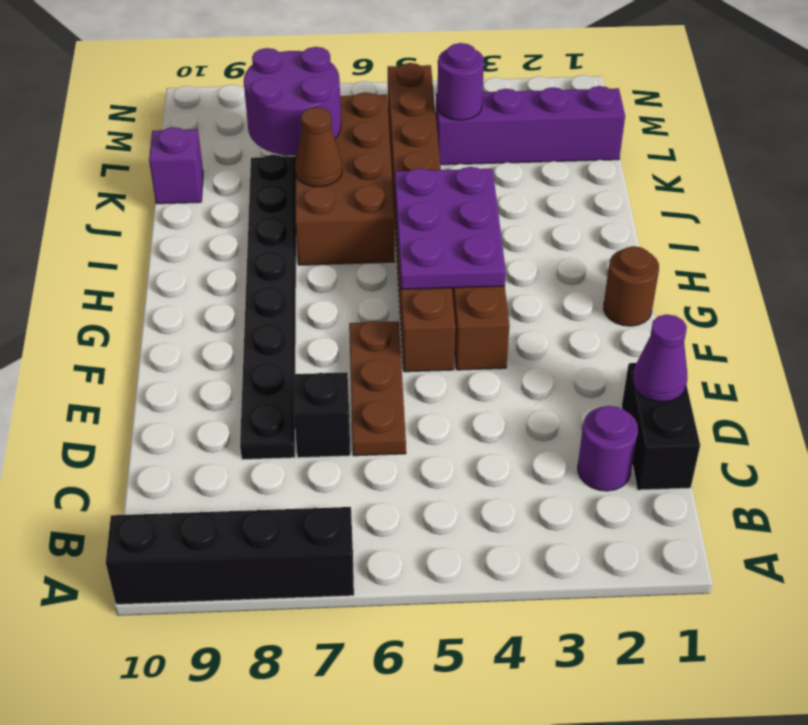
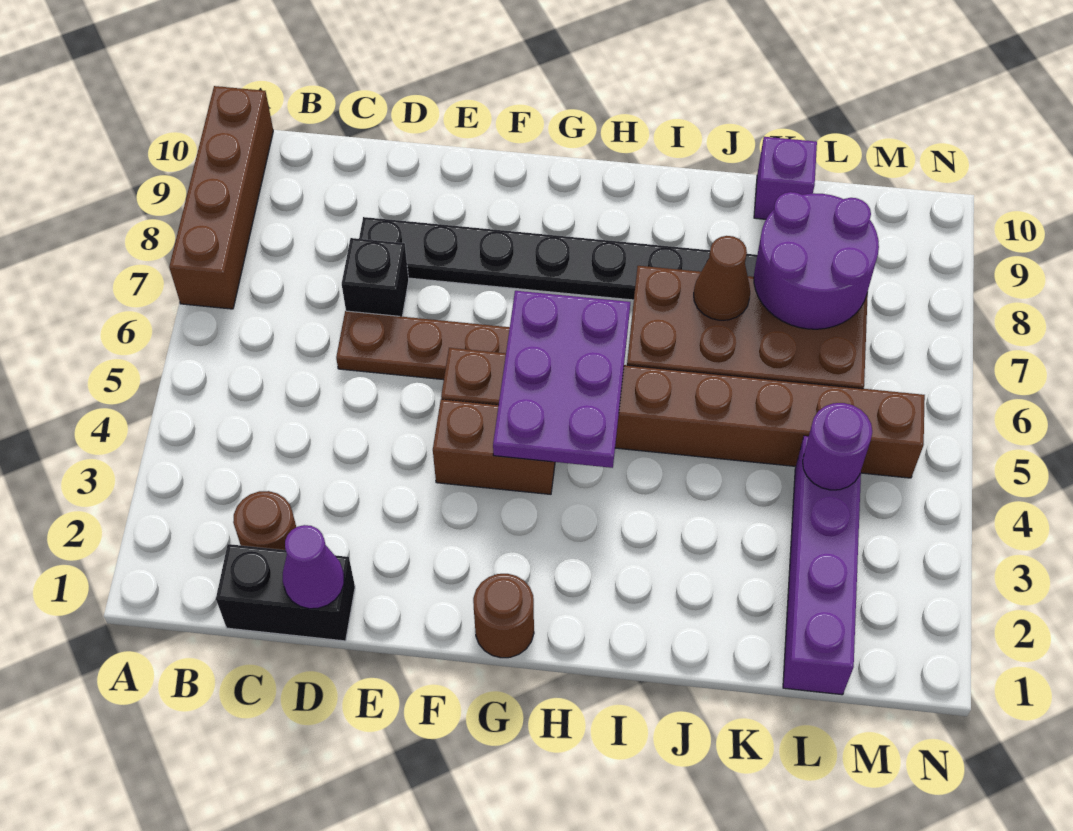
black brick A7:A10 level 1 -> brown brick A7:A10 level 1
purple round brick C2 level 1 -> brown round brick C2 level 1
purple plate G4:I5 level 2 -> purple plate G4:H6 level 2

